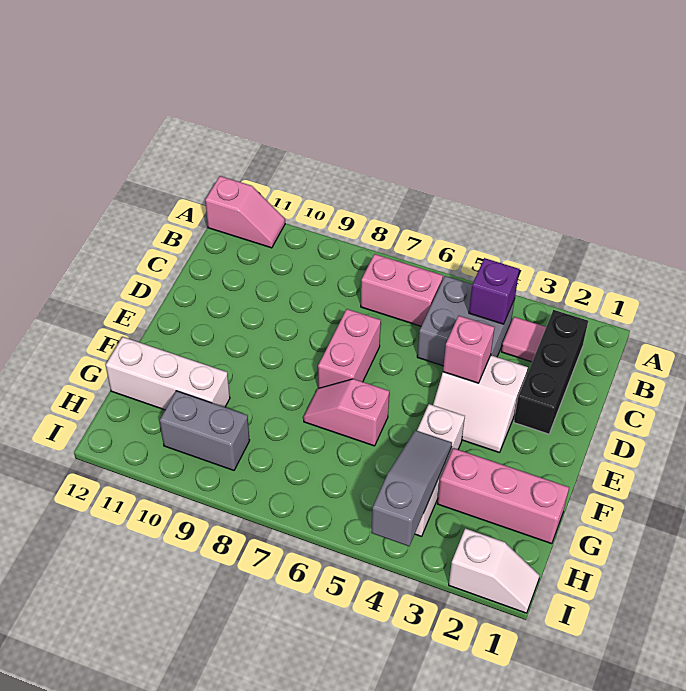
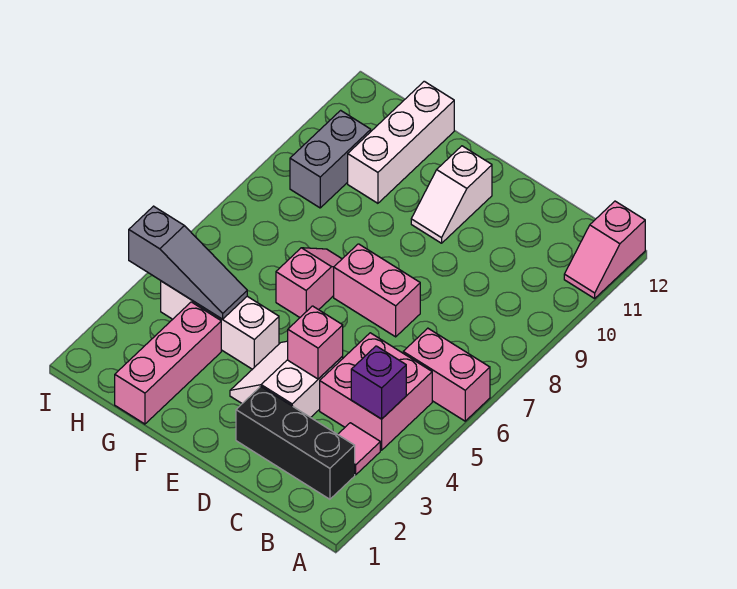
grey brick B4:C5 level 1 -> pink brick B4:C5 level 1
pink brick B6:B7 level 1 -> pink brick A6:B6 level 1
white slope I1:I2 level 1 top 2 -> white slope E10:E11 level 1 top 11

